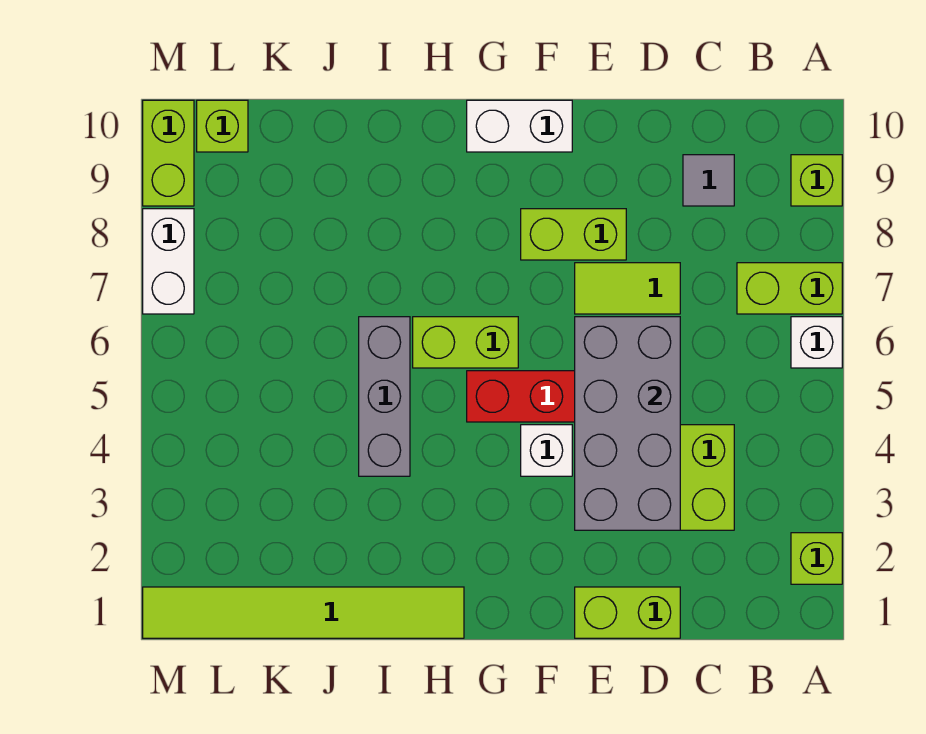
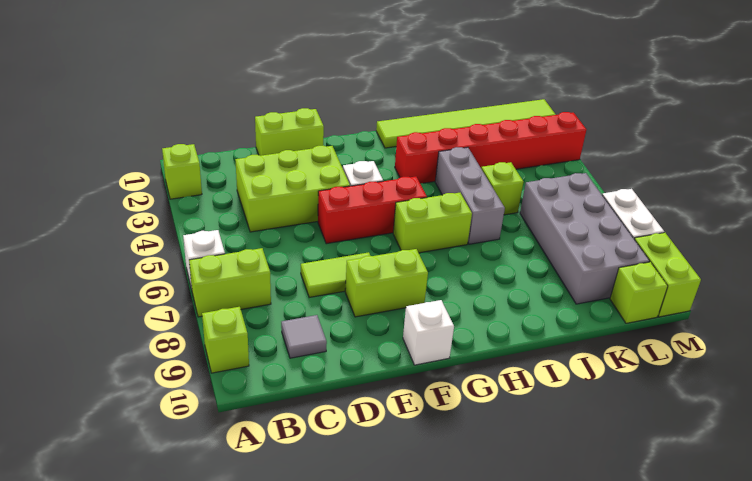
grey brick D3:E6 level 2 -> grey brick K6:L9 level 1
white brick F10:G10 level 1 -> white brick F10 level 1
none -> red brick H3:M3 level 1
none -> lime brick J5 level 1

